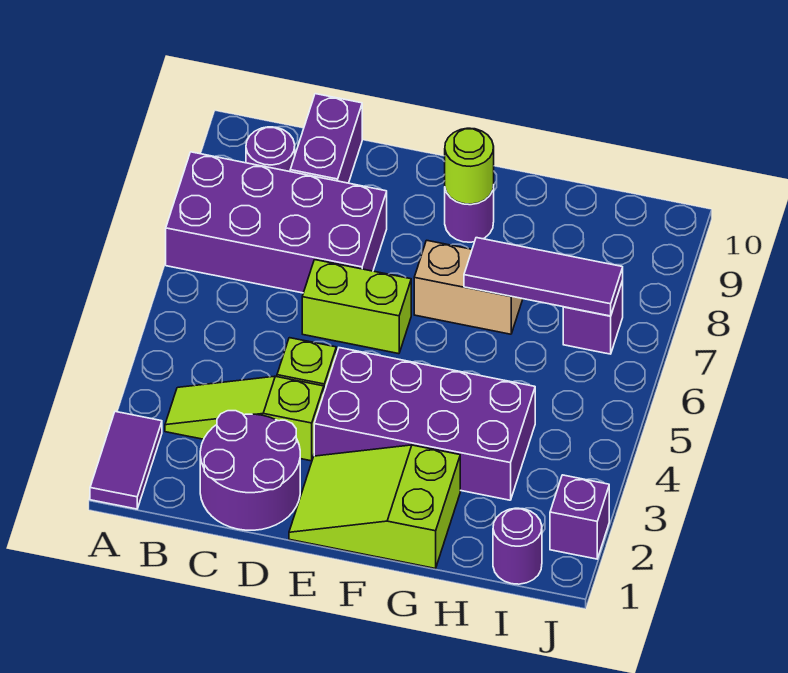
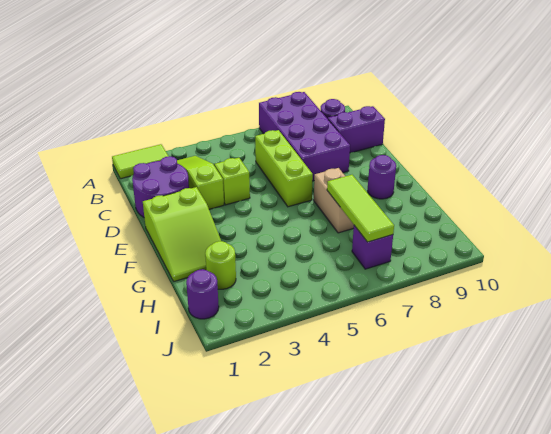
purple tile A1:A2 level 1 -> lime tile A1:A2 level 1
lime brick D6:E6 level 1 -> lime brick C6:E6 level 1
lime slope E1:G2 level 1 top G -> lime slope E1:G2 level 1 top E
purple brick E3:H4 level 1 -> none
lime round brick F9 level 2 -> lime round brick H2 level 1
purple tile G7:I7 level 2 -> lime tile G7:I7 level 2
purple brick J2 level 1 -> none

